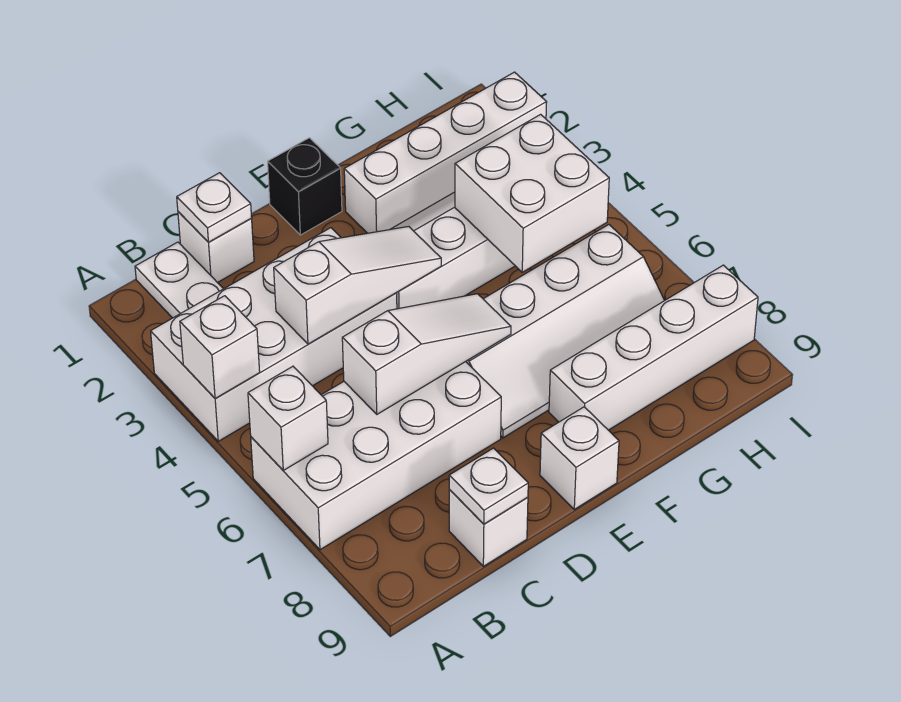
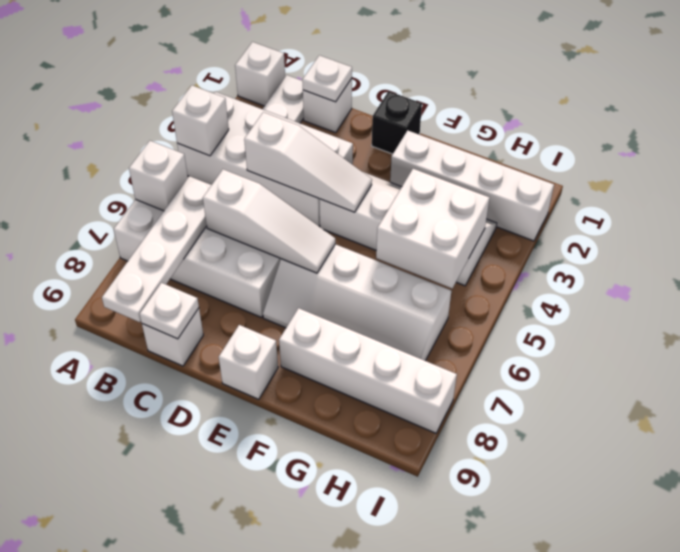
none -> white brick A1 level 1
none -> white plate B6:B9 level 2

